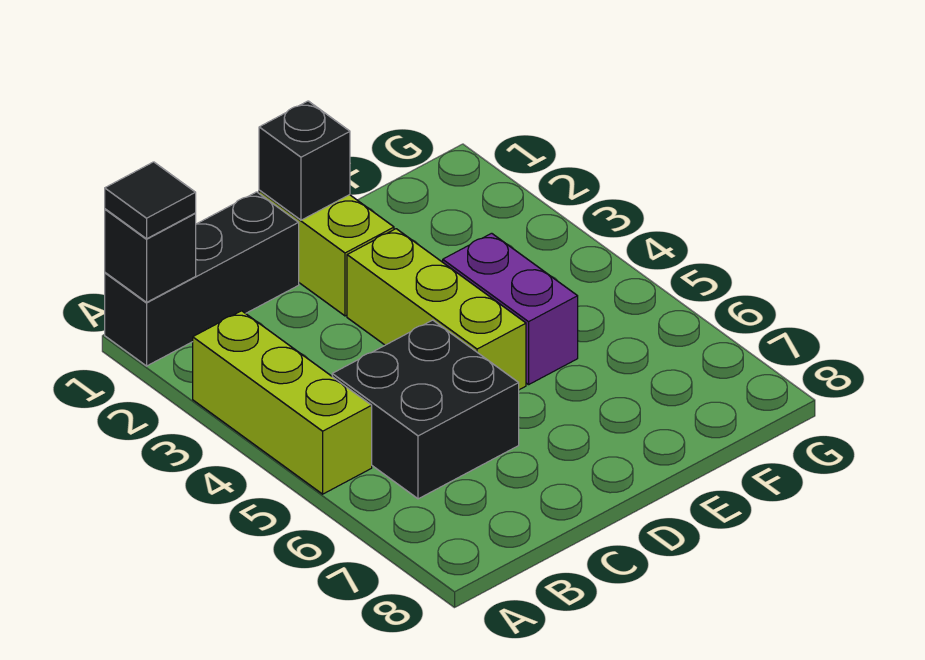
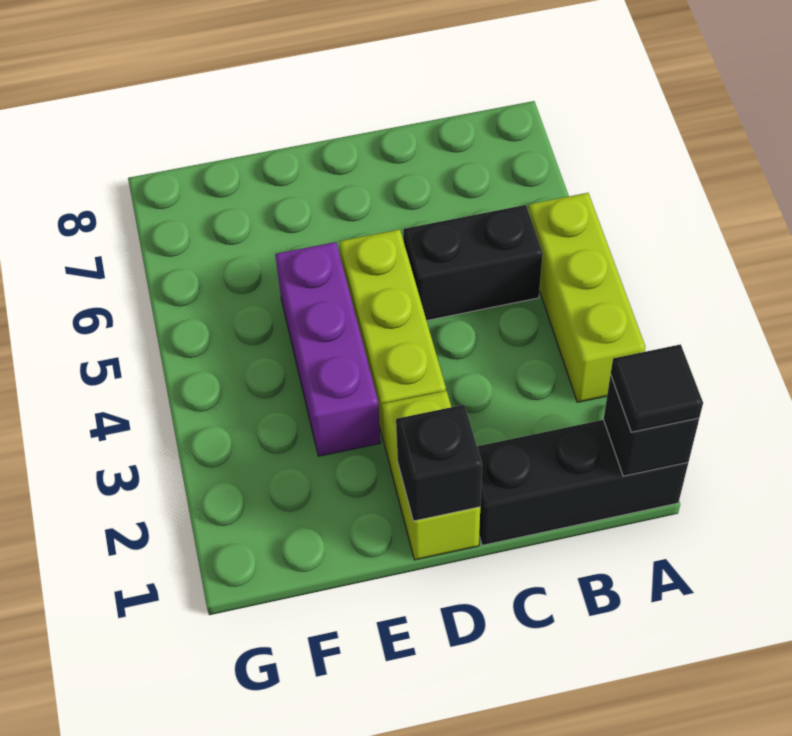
black brick B5:C6 level 1 -> black brick B5:C5 level 1
purple brick E4:E5 level 1 -> purple brick E3:E5 level 1

